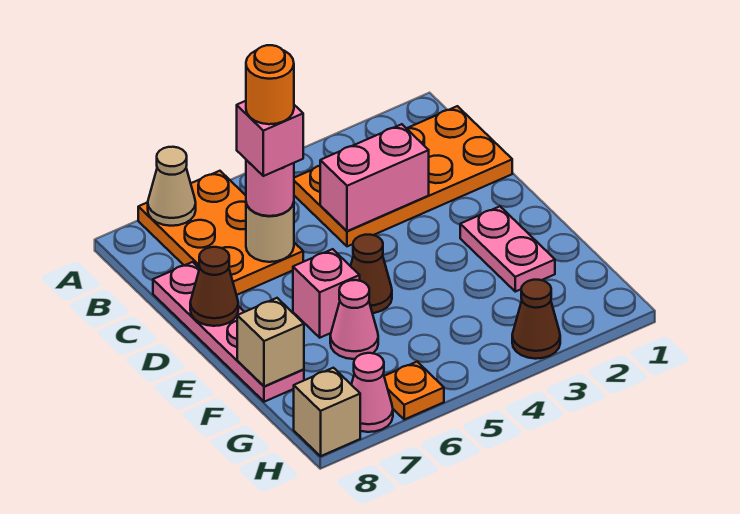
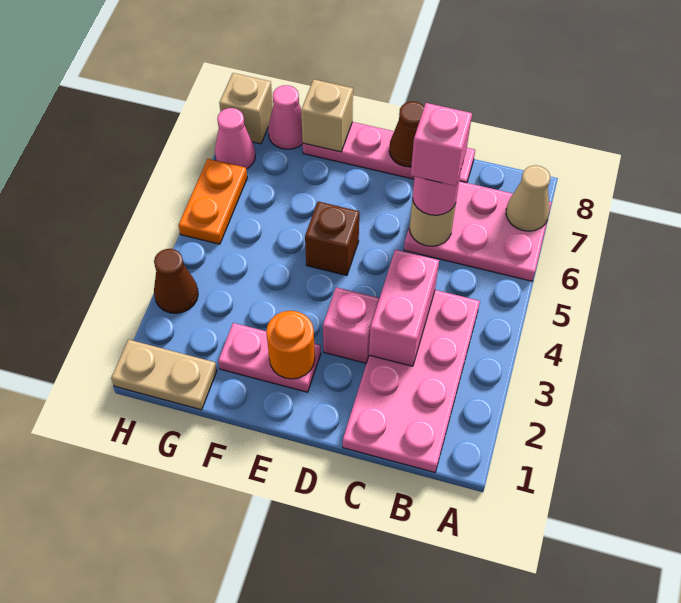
orange plate A6:C7 level 1 -> pink plate A6:C7 level 1
orange plate B1:C4 level 1 -> pink plate B1:C4 level 1
orange round brick C6 level 5 -> orange round brick E2 level 2
brown cone E5 level 1 -> brown brick E5 level 1
pink brick E6 level 1 -> pink brick D3 level 1
pink cone F6 level 1 -> pink cone G8 level 1
none -> tan plate G1:H1 level 1
orange plate H6 level 1 -> orange plate H5:H6 level 1

